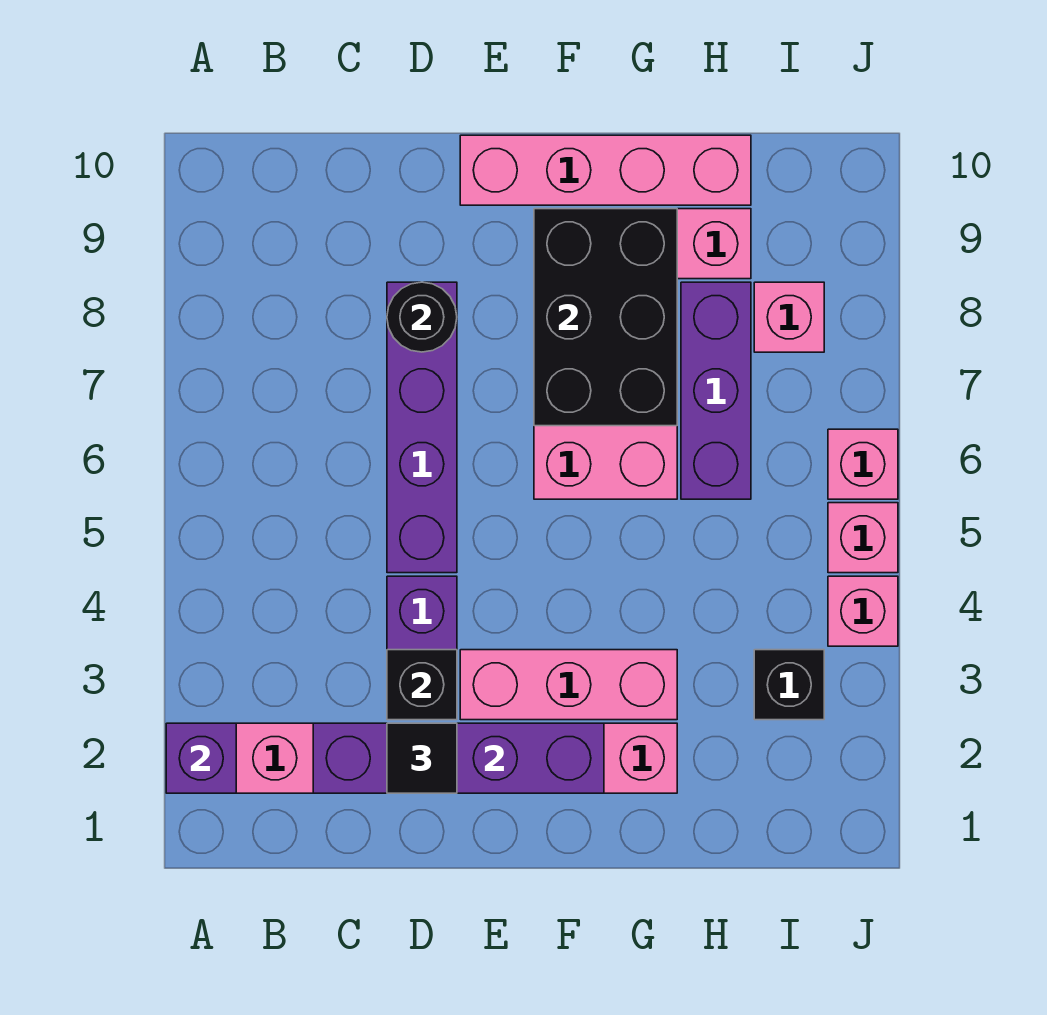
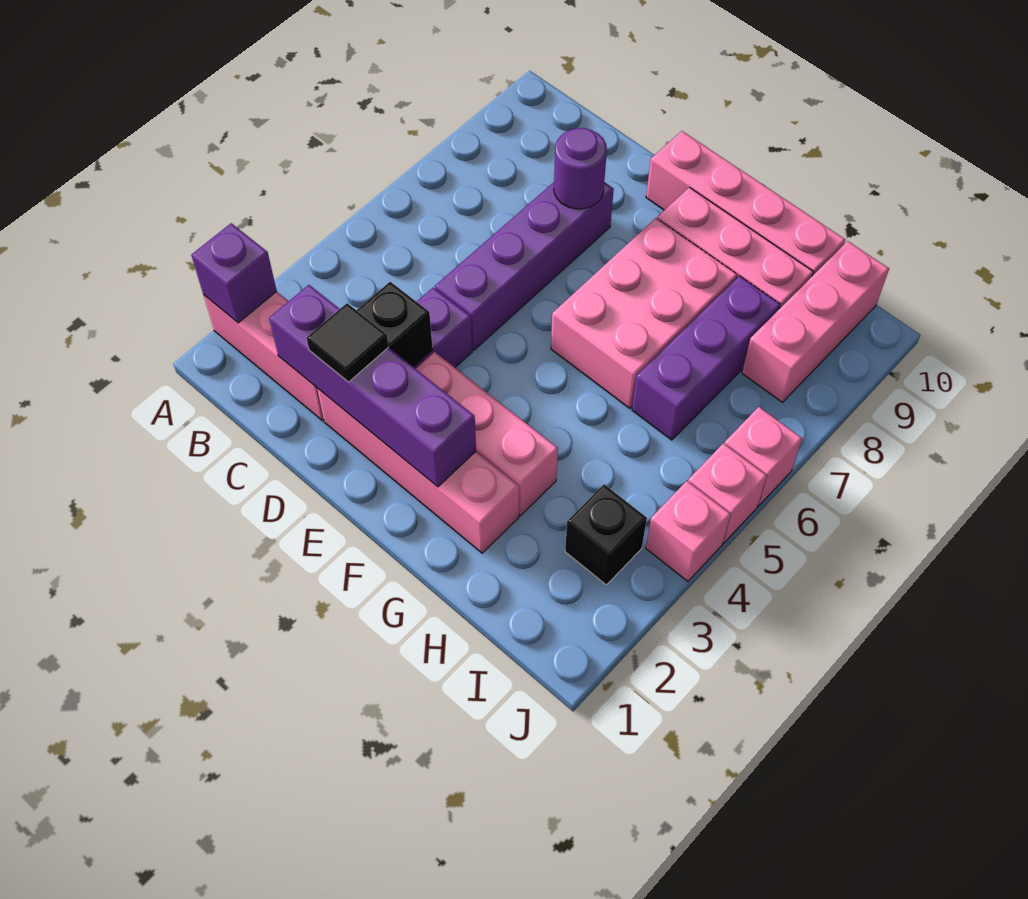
black round brick D8 level 2 -> purple round brick D8 level 2
black brick F7:G9 level 2 -> none
pink brick I8 level 1 -> pink brick I8:I10 level 1

